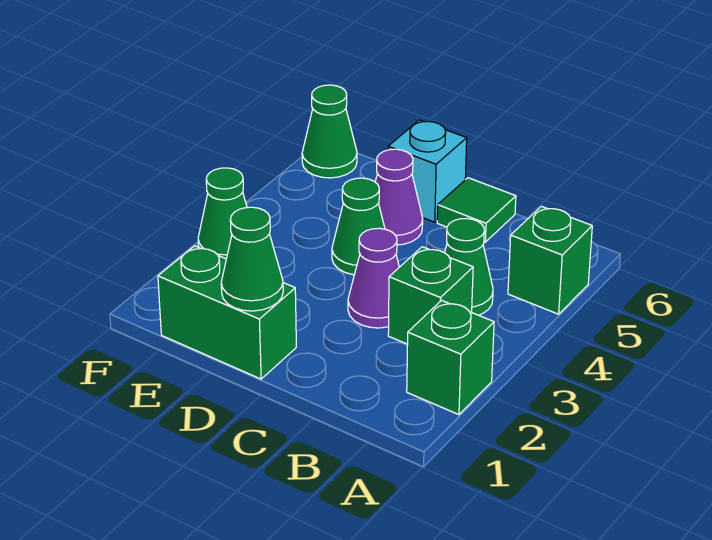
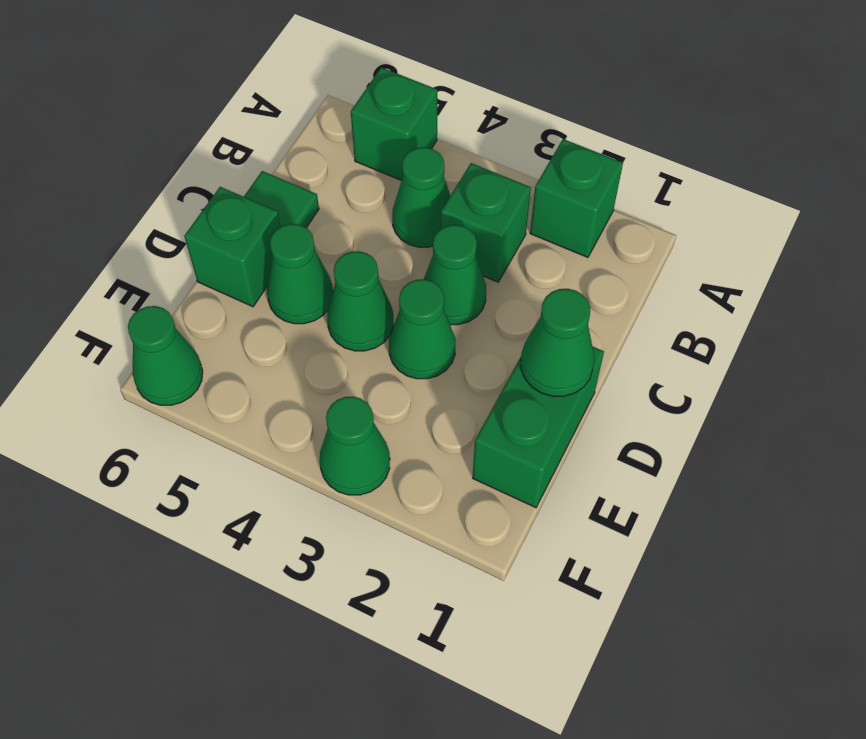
purple cone C3 level 1 -> green cone C3 level 1
none -> green cone D3 level 1
purple cone D5 level 1 -> green cone D5 level 1
cyan brick D6 level 1 -> green brick D6 level 1

